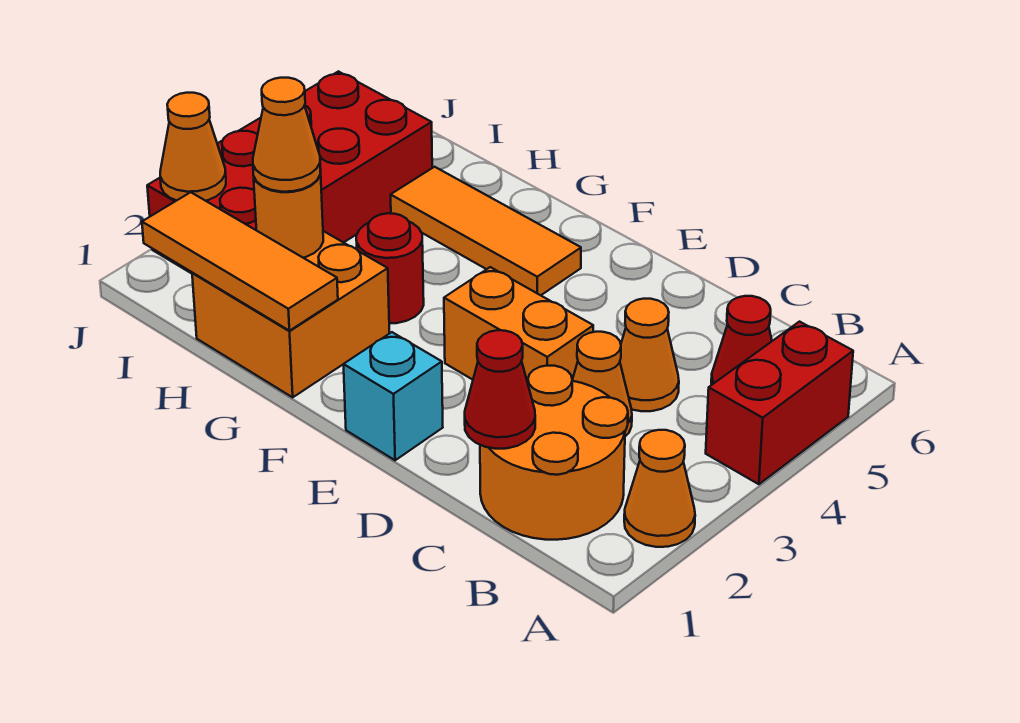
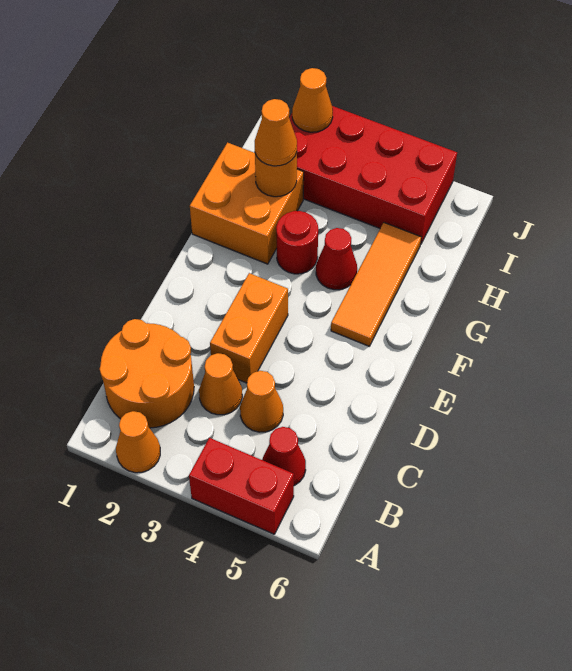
red cone C1 level 2 -> red cone G4 level 1
cyan brick E1 level 1 -> none
orange tile G1:I1 level 2 -> none

